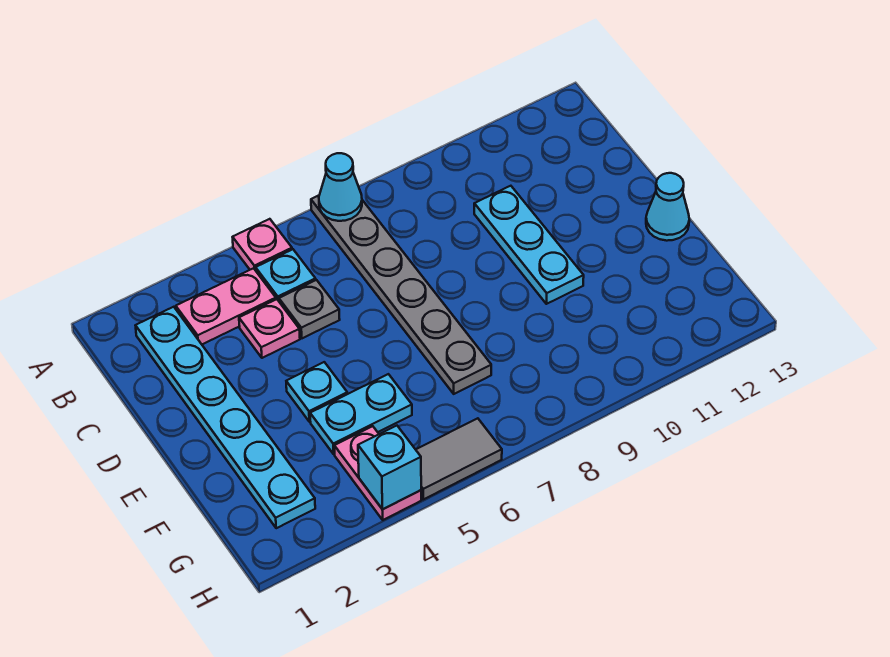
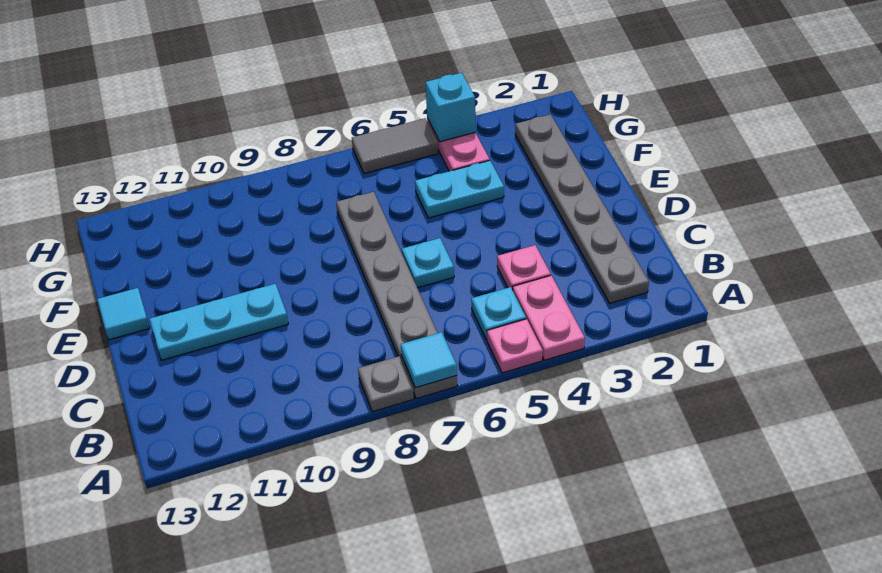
cyan cone A7 level 2 -> cyan tile A7 level 2
cyan plate B2:G2 level 1 -> grey plate B2:G2 level 1
pink plate B3:B4 level 1 -> pink plate A4:B4 level 1
grey plate C5 level 1 -> grey plate A8 level 1
cyan plate C10:E10 level 1 -> cyan plate D10:D12 level 1
cyan plate E4 level 1 -> cyan plate D6 level 1
cyan cone E13 level 1 -> cyan tile E13 level 1

